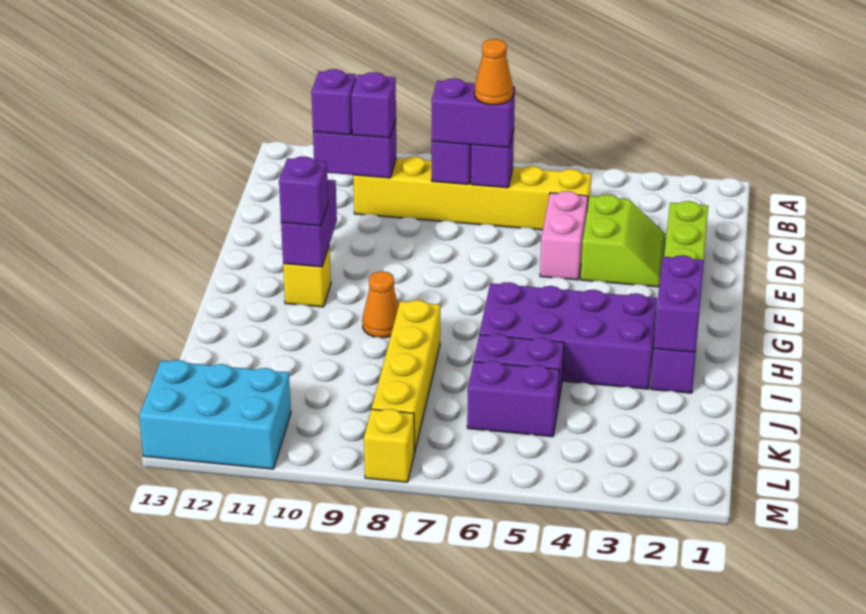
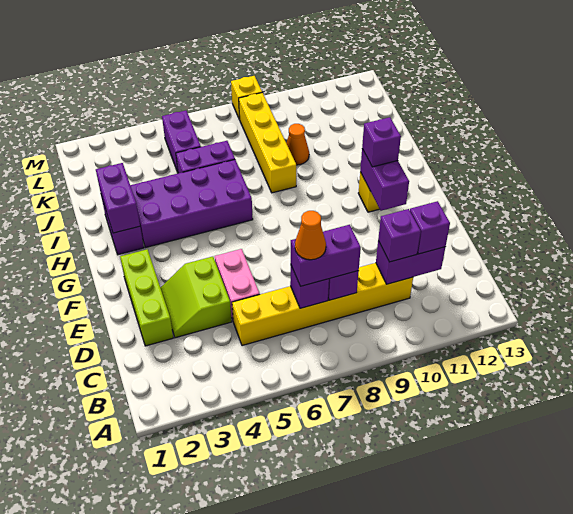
orange cone H9 level 1 -> orange cone J9 level 1
purple brick K5:K6 level 1 -> purple brick K5:L5 level 1
cyan brick L11:M13 level 1 -> none

